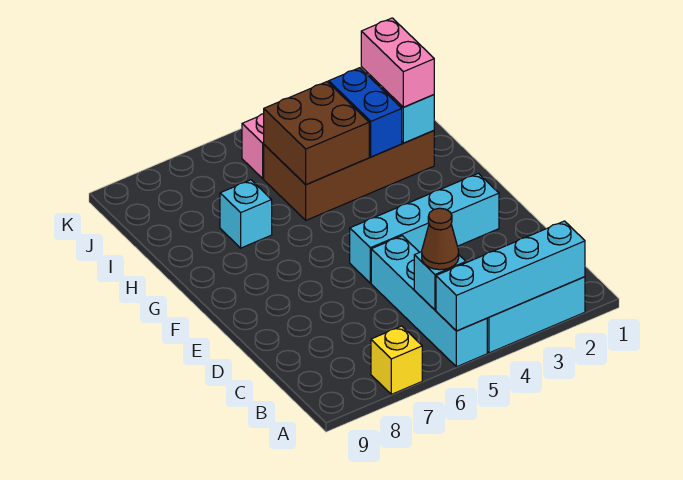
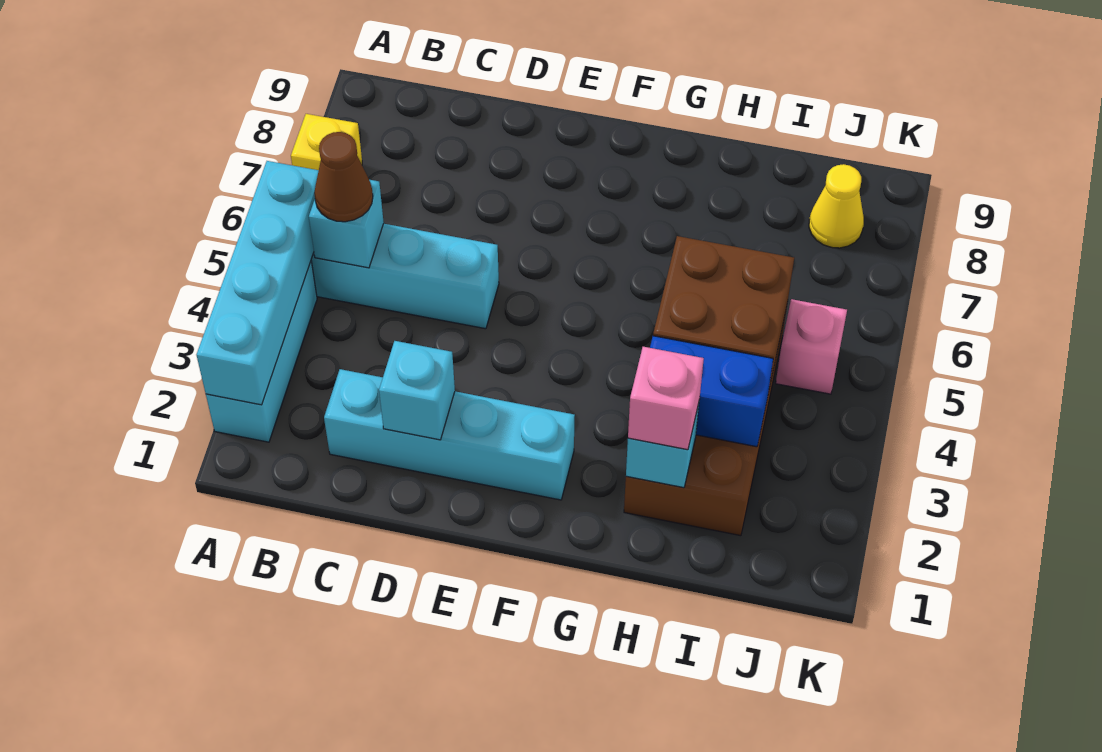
cyan brick E2:E5 level 1 -> cyan brick C2:F2 level 1
pink brick H2:I2 level 3 -> pink brick H2 level 3
cyan brick H7 level 1 -> cyan brick D2 level 2
none -> yellow cone J8 level 1

